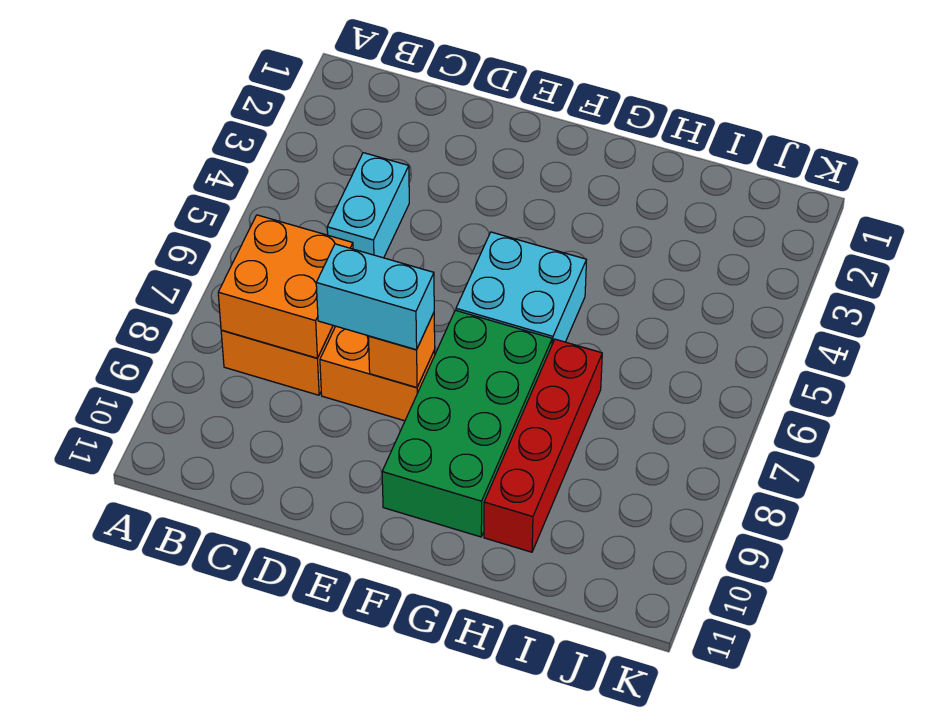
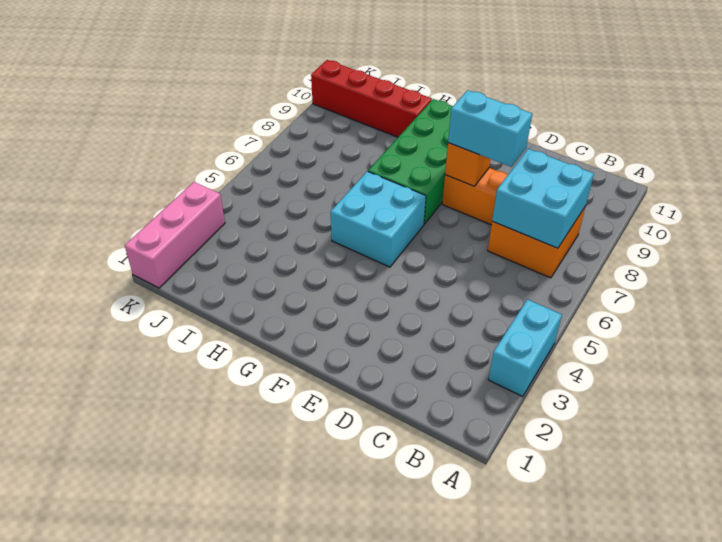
orange brick B7:C8 level 2 -> cyan brick B7:C8 level 2
cyan brick C4:C5 level 1 -> cyan brick A3:A4 level 1
red brick H7:H10 level 1 -> red brick H10:K10 level 1
none -> pink brick K1:K3 level 1

